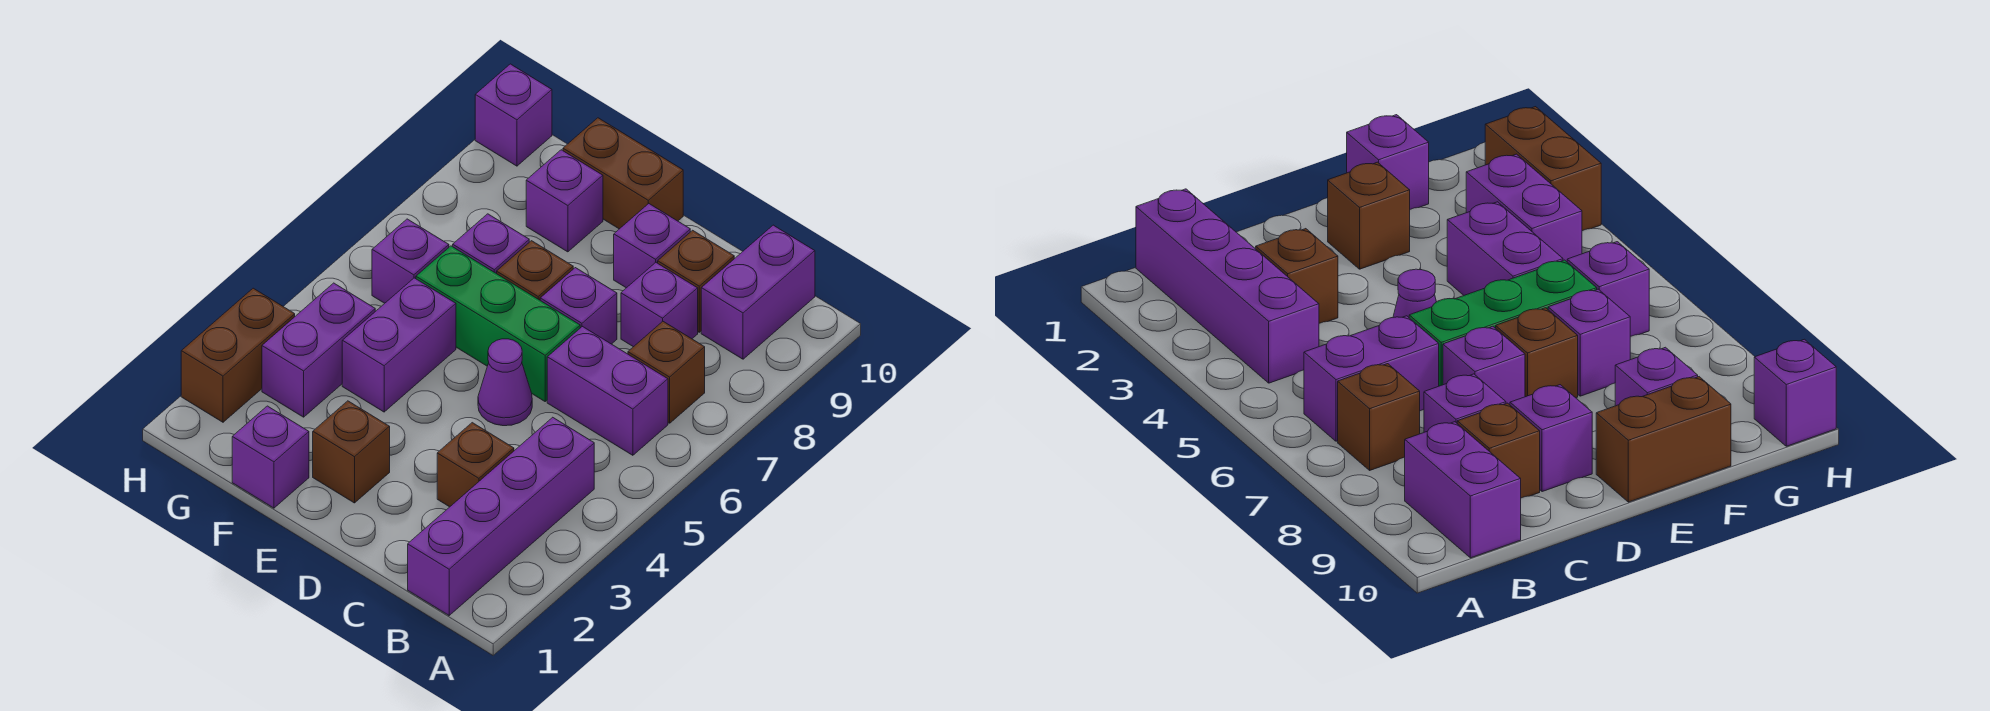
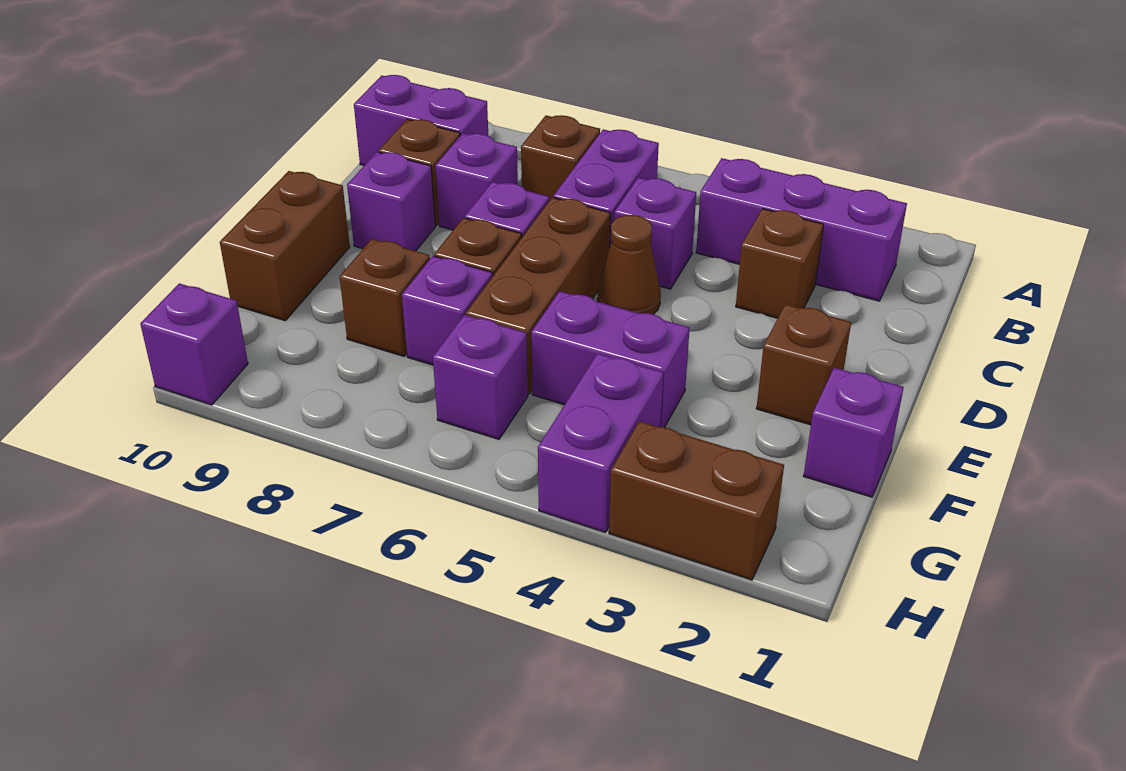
purple brick B1:B4 level 1 -> purple brick B2:B4 level 1
purple cone D5 level 1 -> brown cone D5 level 1
green brick D6:F6 level 1 -> brown brick D6:F6 level 1
none -> brown brick F8 level 1
purple brick F9 level 1 -> purple brick C5 level 1
purple brick G3:G4 level 1 -> purple brick G4:H4 level 1

